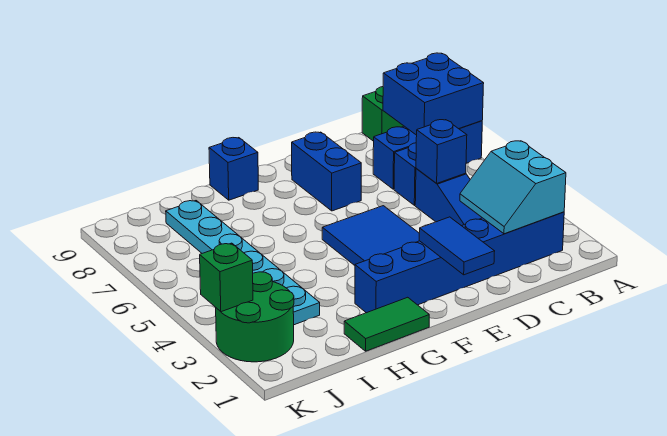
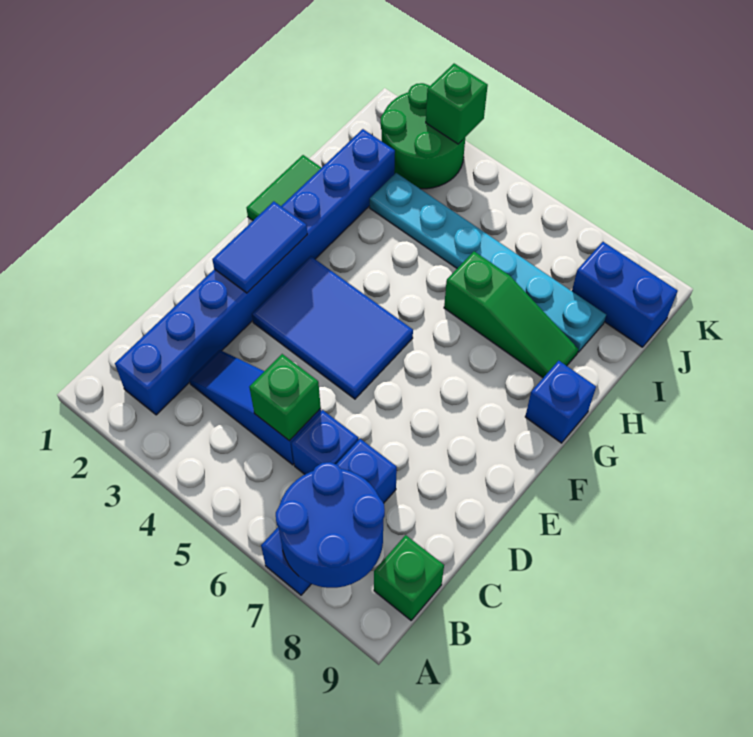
blue brick A7:B8 level 2 -> blue round brick A7:B8 level 2
blue brick B2:G2 level 1 -> blue brick B2:I2 level 1
cyan slope B2:C3 level 2 top B -> none
blue brick C5 level 2 -> green brick C5 level 2
blue tile E1:E2 level 2 -> blue tile E2:F2 level 2
blue brick E7:E8 level 1 -> blue brick J8:J9 level 1
none -> green slope H6:H8 level 1 top 6

